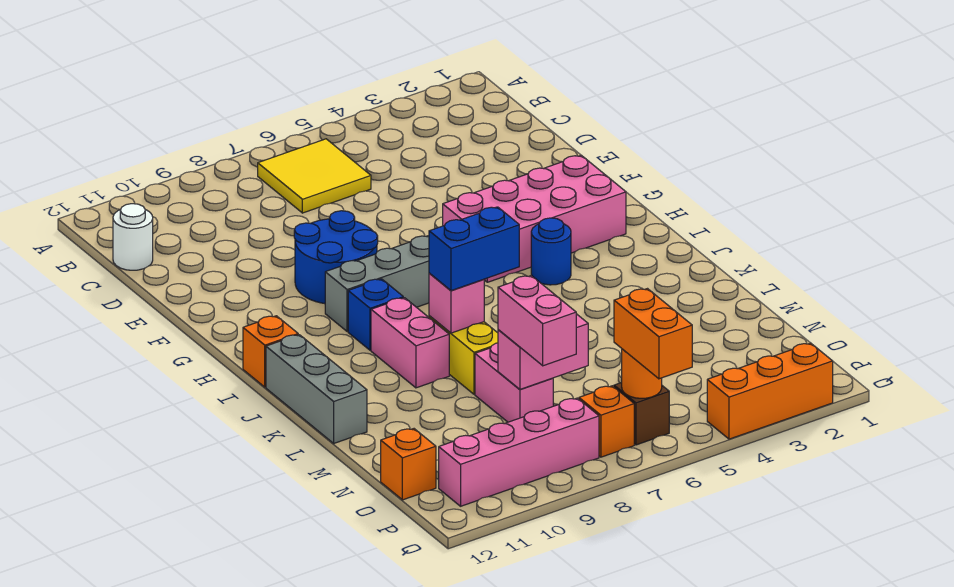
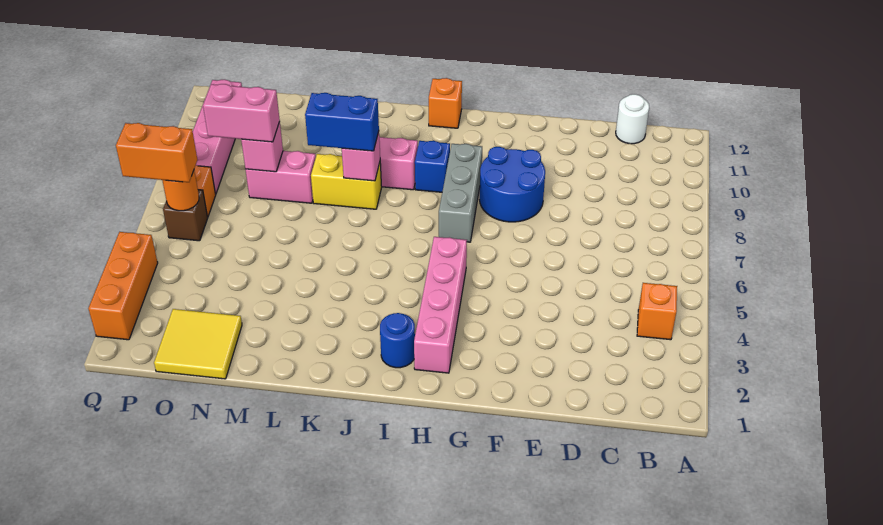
yellow tile B6:C7 level 1 -> yellow tile N1:O2 level 1
pink brick G2:H5 level 1 -> pink brick H2:H5 level 1
blue round brick I4 level 1 -> blue round brick I2 level 1
grey brick J12:L12 level 1 -> none
blue brick K7:K8 level 3 -> blue brick K8:L8 level 3
pink brick N7:N8 level 2 -> pink brick N8 level 2
orange brick O12 level 1 -> orange brick B4 level 1

